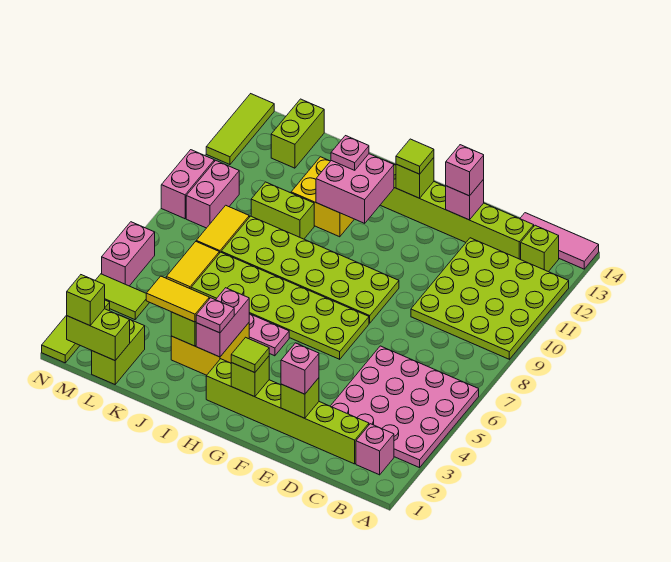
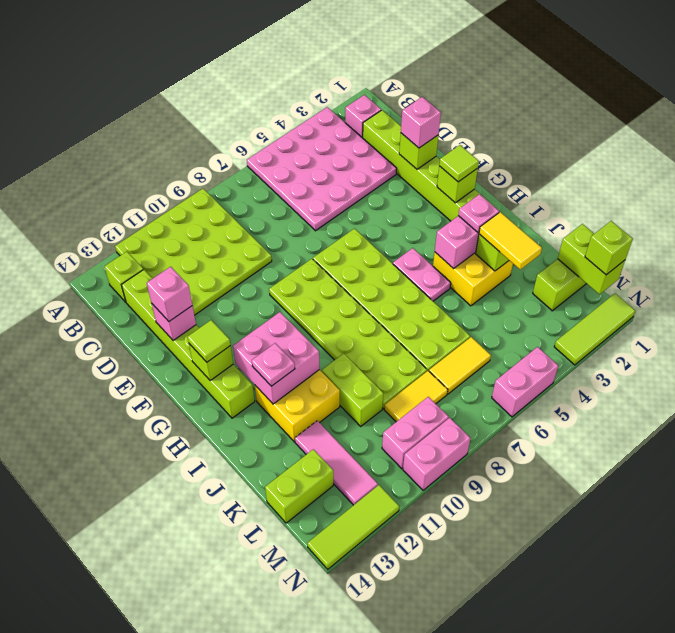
pink tile A14:C14 level 1 -> pink tile K12:M12 level 1
lime tile M4:N4 level 1 -> none

